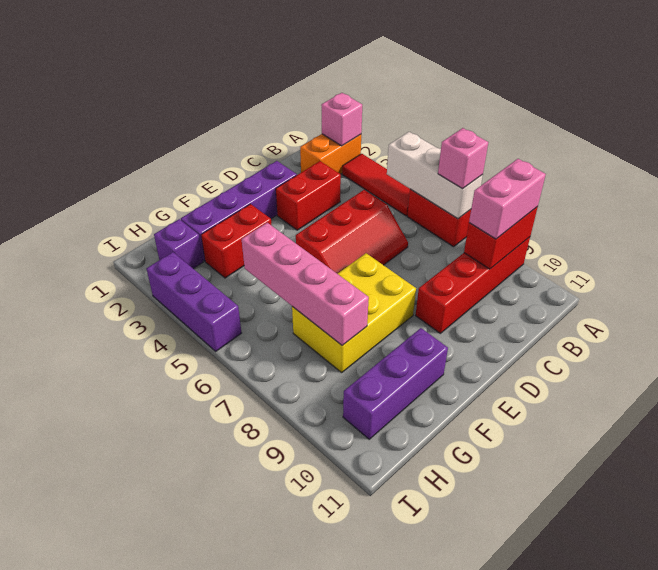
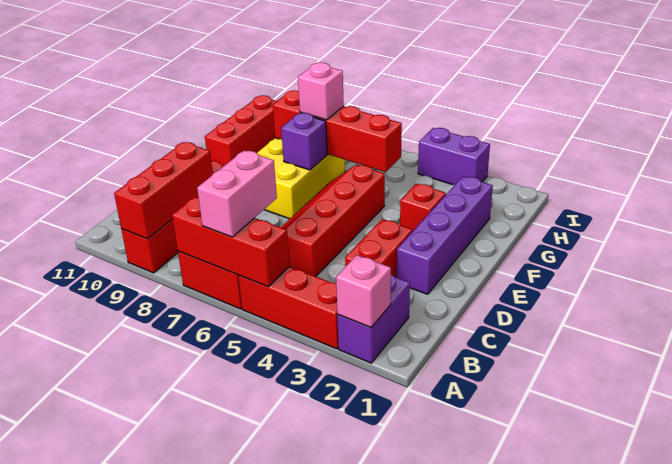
orange brick A2:B2 level 1 -> purple brick A2:B2 level 1
red tile A3:A5 level 1 -> red brick A3:A5 level 1
white brick A5:A7 level 2 -> red brick A5:A7 level 2
pink brick A7 level 3 -> pink brick G7 level 3
red brick A9:B9 level 2 -> red brick A9:C9 level 2
pink brick A9:B9 level 3 -> pink brick A6:B6 level 3
red slope C5:E6 level 1 top 5 -> red slope C5:F6 level 1 top 5
red brick F3:G3 level 1 -> red brick F3 level 1
purple brick F10:H10 level 1 -> red brick F10:H10 level 1
pink brick G5:G8 level 2 -> red brick G5:G8 level 2
purple brick H2 level 1 -> purple brick F7 level 2
purple brick I3:I5 level 1 -> purple brick I3:I4 level 1

